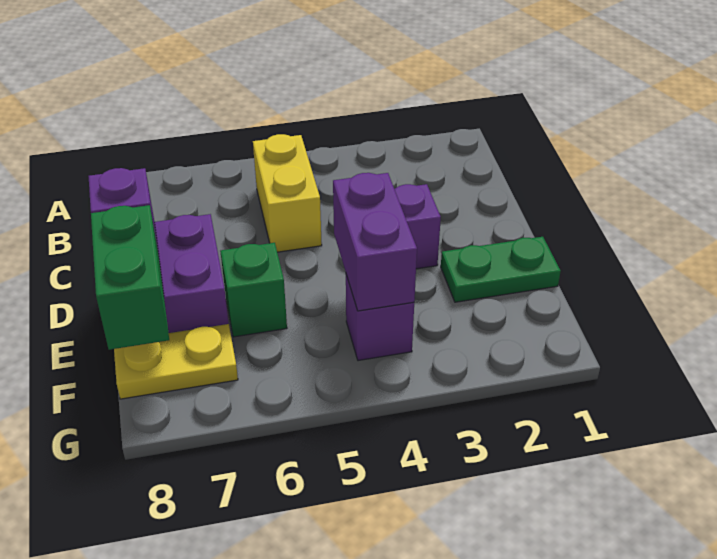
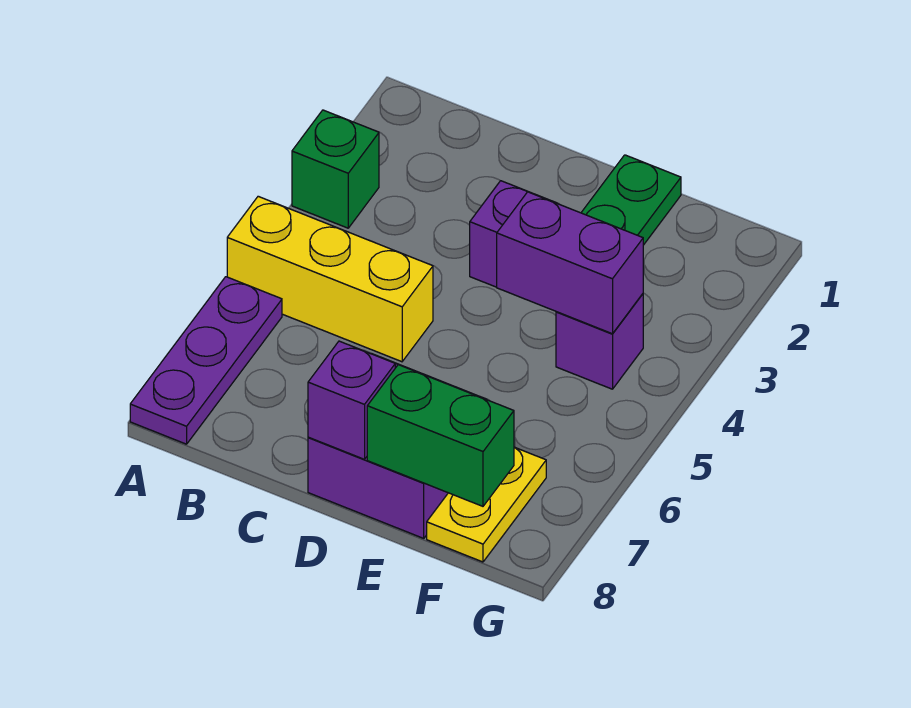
none -> purple plate A6:A8 level 1
yellow brick B5:C5 level 1 -> yellow brick A5:C5 level 1
green brick E6 level 1 -> green brick A3 level 1

